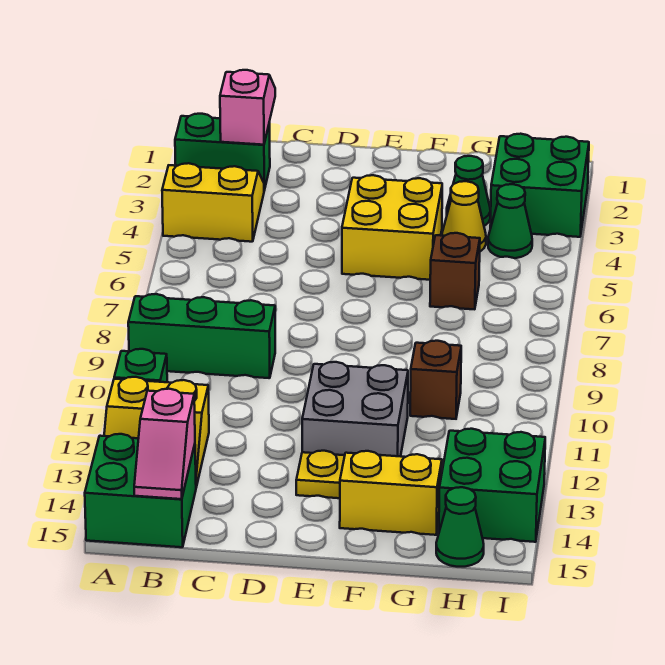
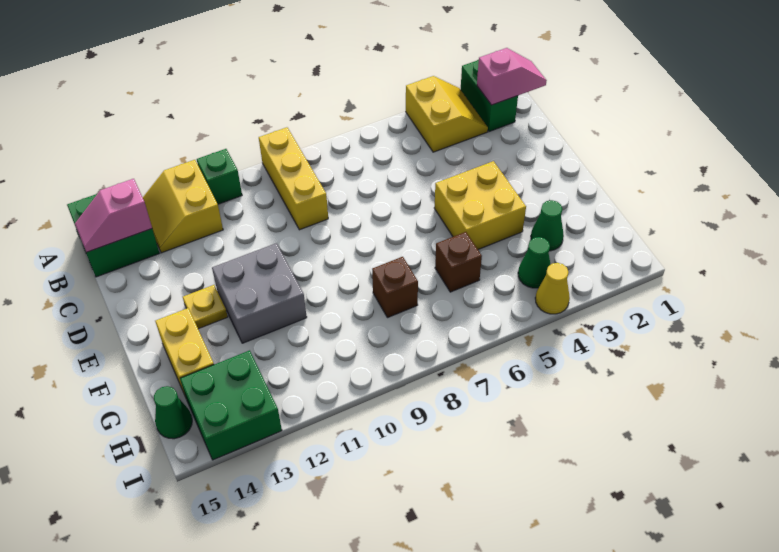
green brick A9:C9 level 1 -> yellow brick A9:C9 level 1
yellow cone G4 level 1 -> yellow cone I4 level 1
brown brick G10 level 1 -> brown brick G8 level 1
green brick H2:I3 level 1 -> none

